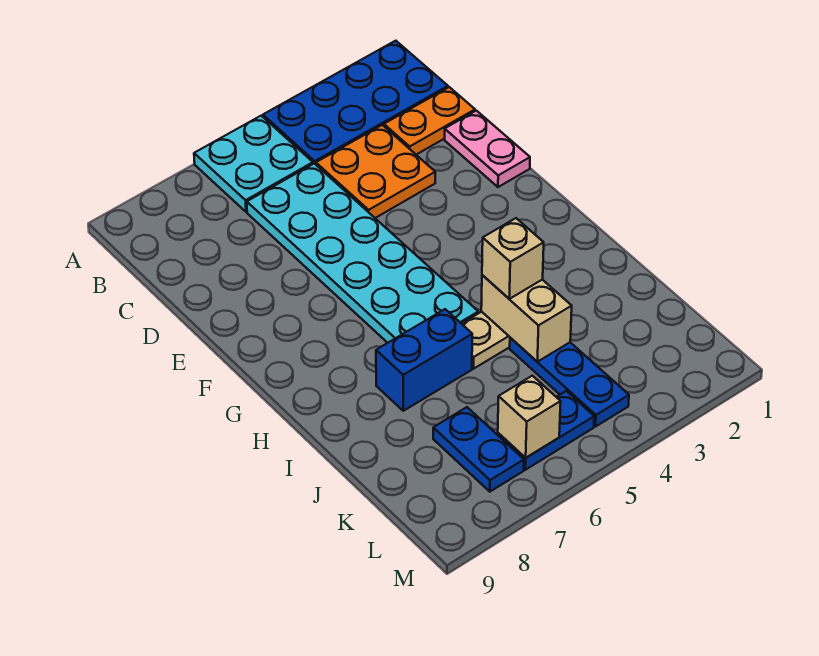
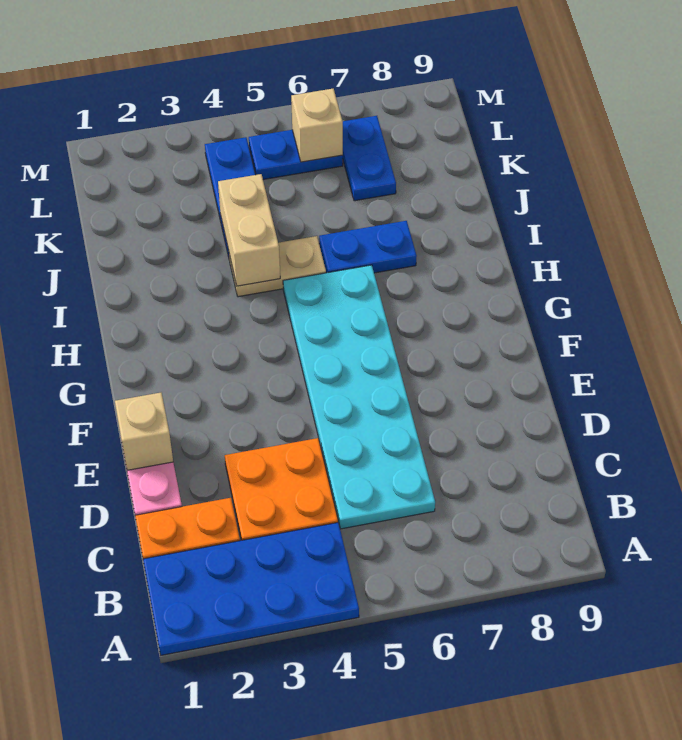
cyan plate A5:B6 level 1 -> none
tan brick I4 level 3 -> tan brick E1 level 2
blue brick I6:I7 level 1 -> blue plate I6:I7 level 1

